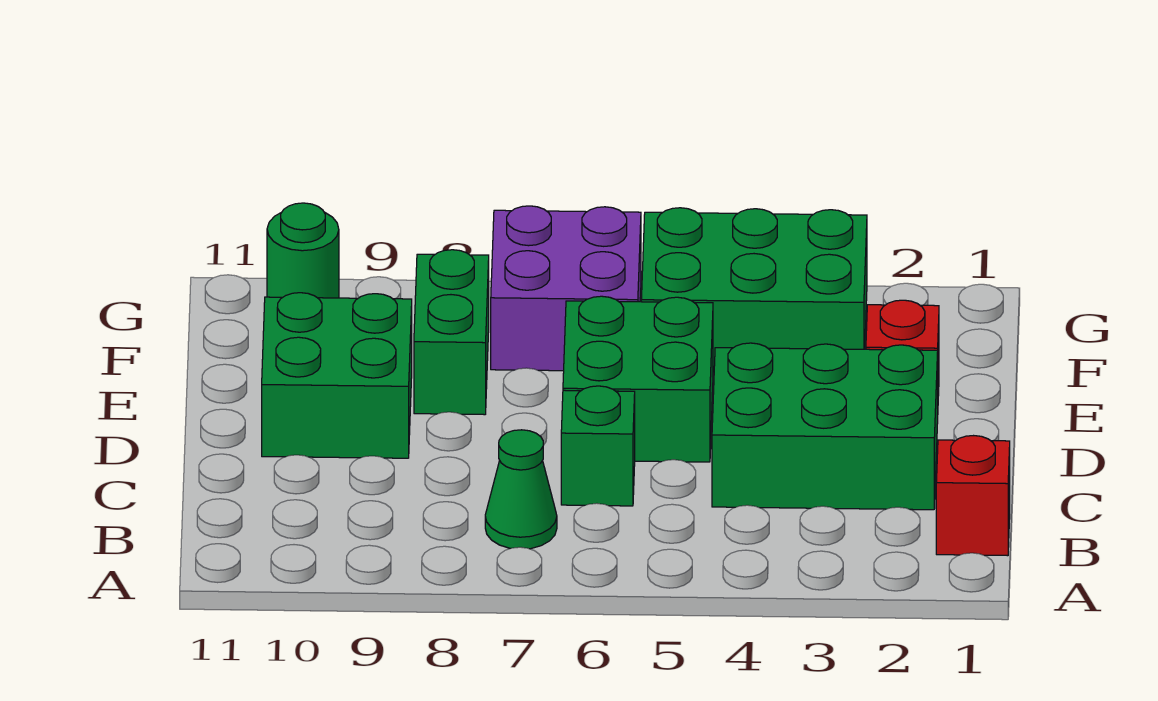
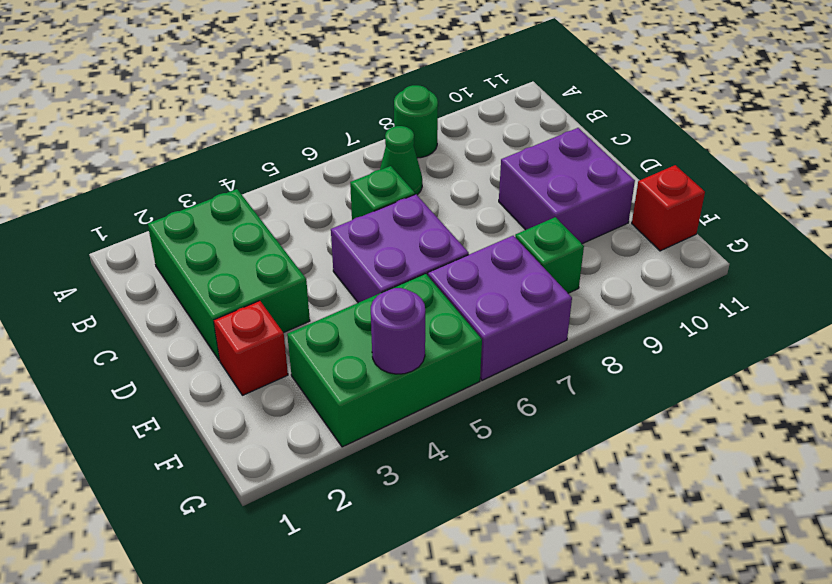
red brick B1 level 1 -> red brick F11 level 1
green brick C2:D4 level 1 -> green brick B2:D3 level 1
green brick D5:E6 level 1 -> purple brick D5:E6 level 1
green brick D9:E10 level 1 -> purple brick D9:E10 level 1
green brick E8:F8 level 1 -> green brick F8 level 1
none -> purple round brick G4 level 2
green round brick G10 level 1 -> green round brick A8 level 1

